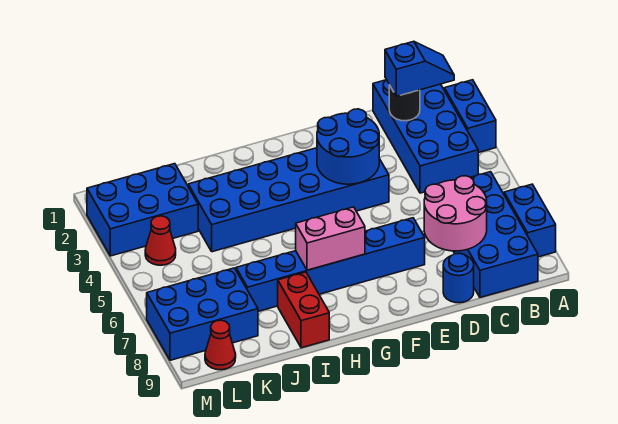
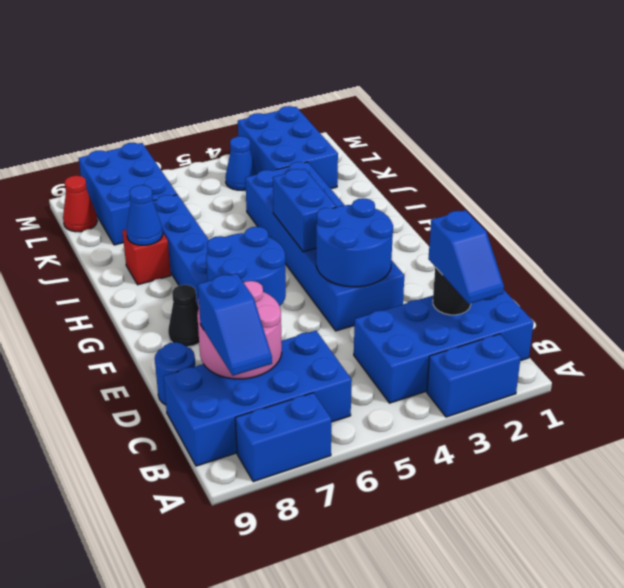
none -> blue slope B8:C8 level 3 top C
none -> blue round brick E6:F7 level 2
none -> black cone F8 level 1
none -> blue brick G4:H4 level 2
pink brick G7:H7 level 2 -> none
red brick I8:I9 level 1 -> red brick I8 level 1
none -> blue cone I8 level 2
red cone L4 level 1 -> blue cone L4 level 1

